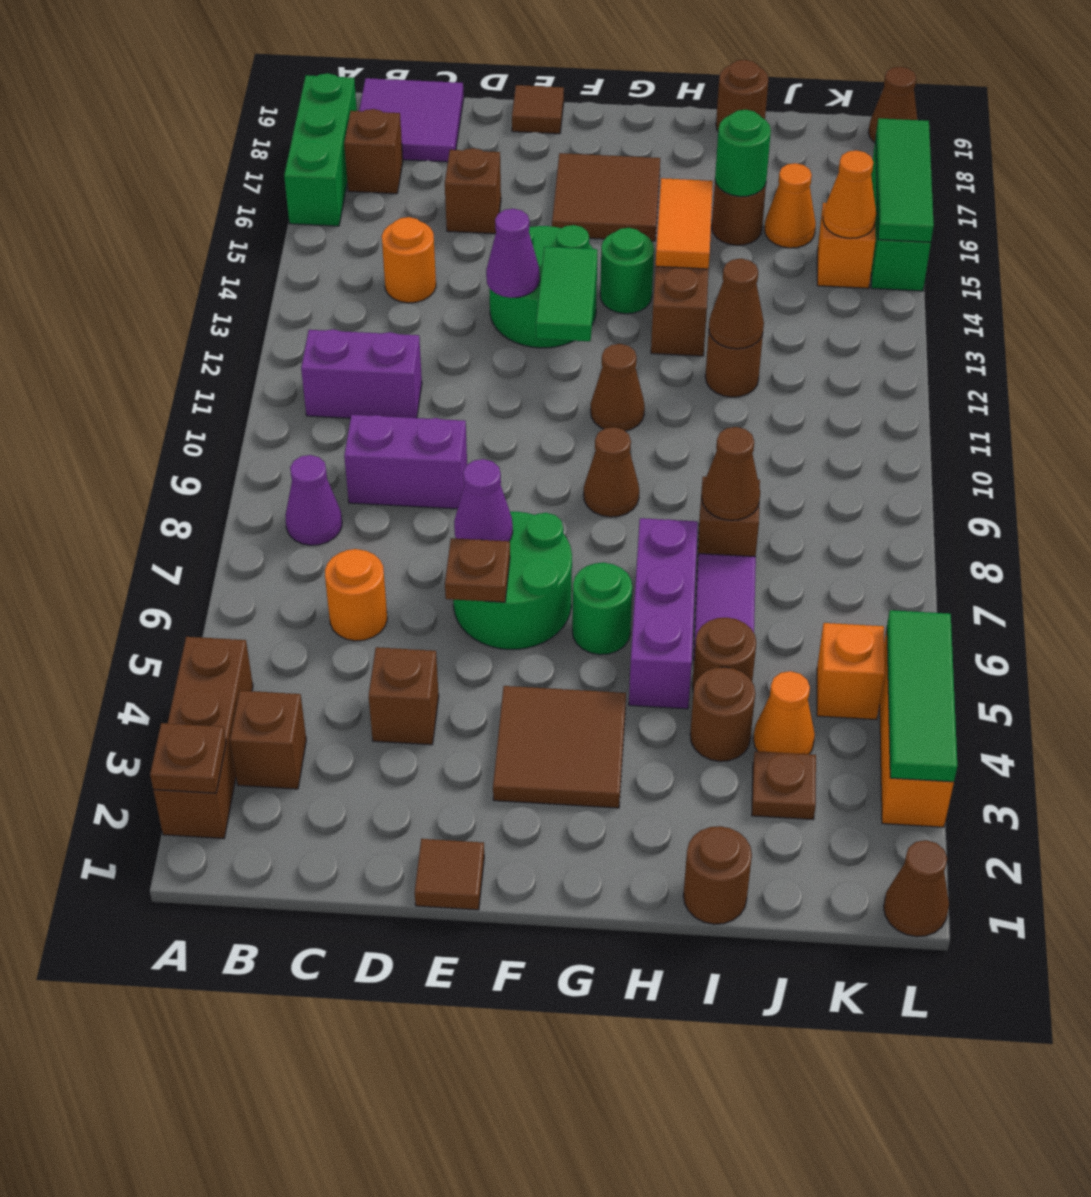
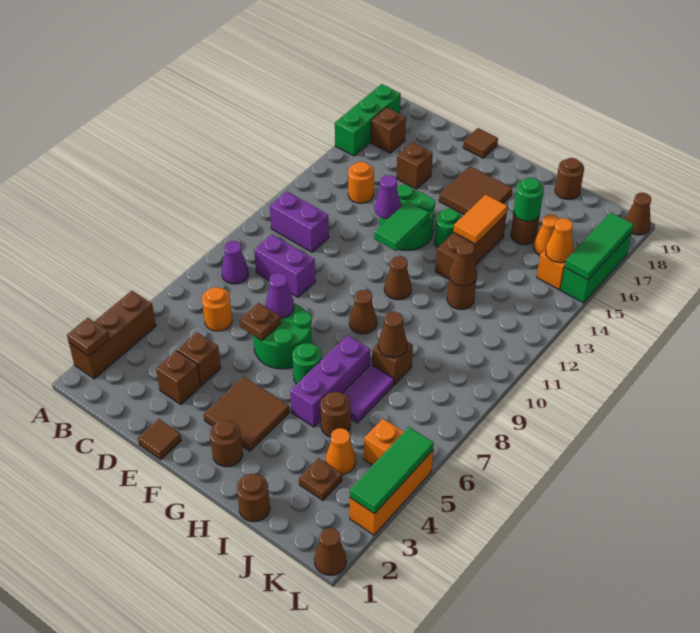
brown brick B3 level 1 -> brown brick D3 level 1
purple tile B18:C19 level 1 -> none
brown round brick I4 level 1 -> brown round brick G2 level 1

